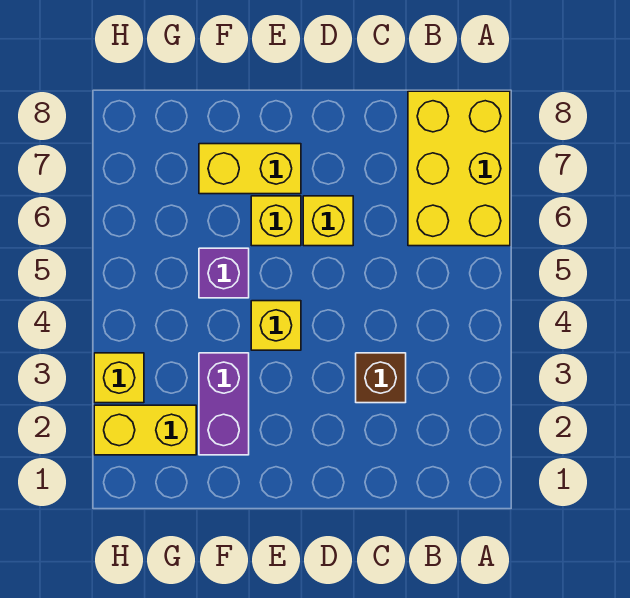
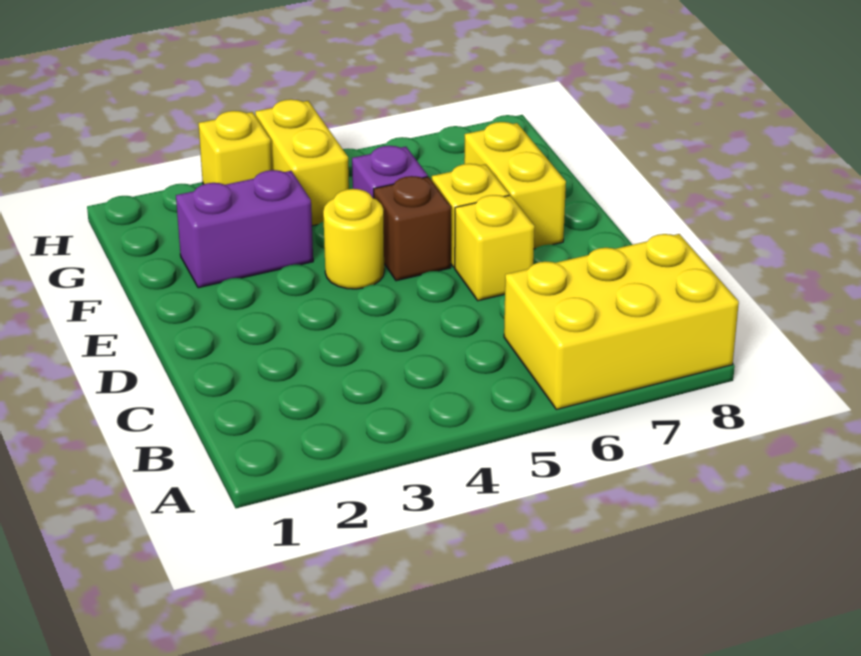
brown brick C3 level 1 -> brown brick E5 level 1
yellow brick E4 level 1 -> yellow round brick E4 level 1
yellow brick G2:H2 level 1 -> yellow brick G4:H4 level 1

